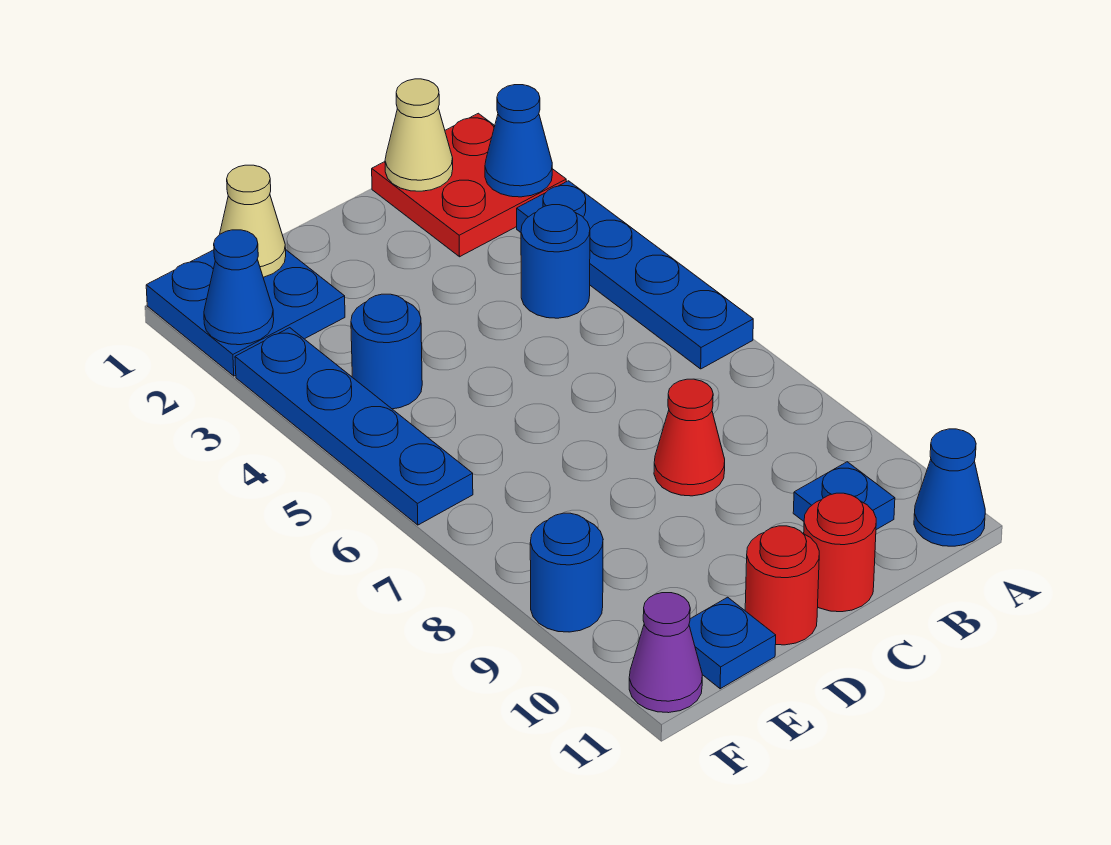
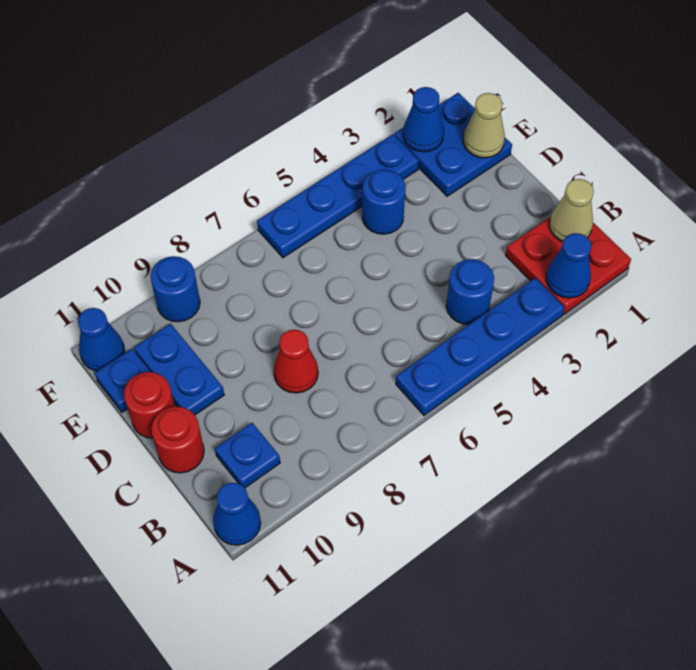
none -> blue plate D10:E10 level 1
purple cone F11 level 1 -> blue cone F11 level 1

